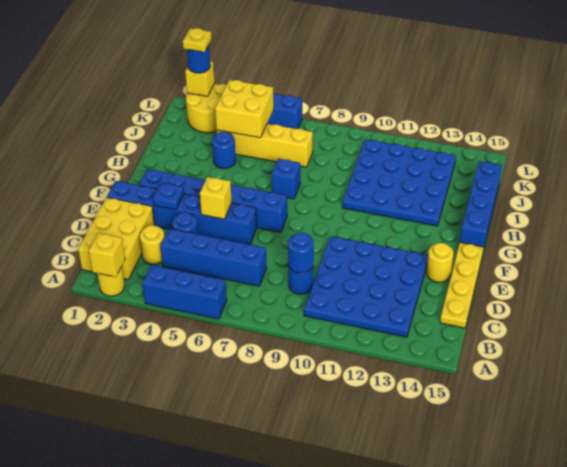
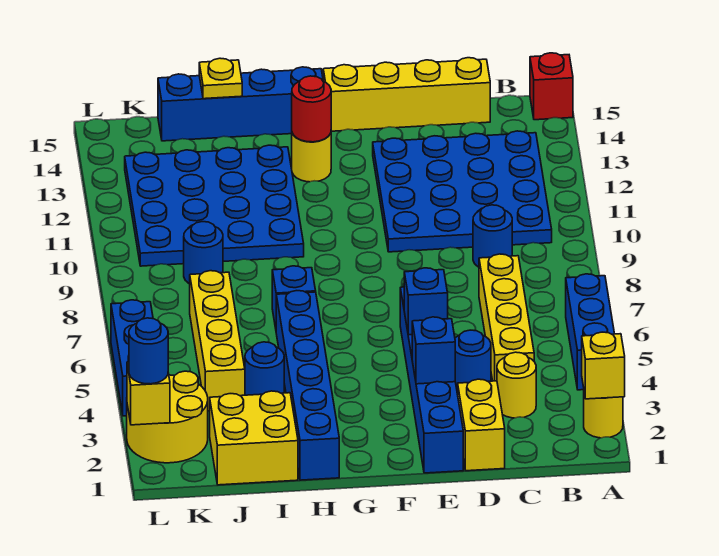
none -> red brick A15 level 1
yellow brick B1:D2 level 1 -> yellow brick D1:D2 level 1
blue brick C4:C7 level 1 -> yellow brick C4:C7 level 1
blue round brick C9 level 2 -> blue round brick J9 level 1
yellow plate C15:F15 level 1 -> yellow brick C15:F15 level 1
blue plate E3 level 2 -> blue brick E3 level 2
yellow brick E5 level 2 -> blue brick E5 level 2
yellow round brick E14 level 1 -> yellow round brick G13 level 1
blue brick F2:F7 level 1 -> blue brick H1:H6 level 1
none -> red round brick G13 level 2
yellow brick J4:K5 level 2 -> yellow brick I1:J2 level 1
yellow plate L2 level 4 -> yellow plate I15 level 2

